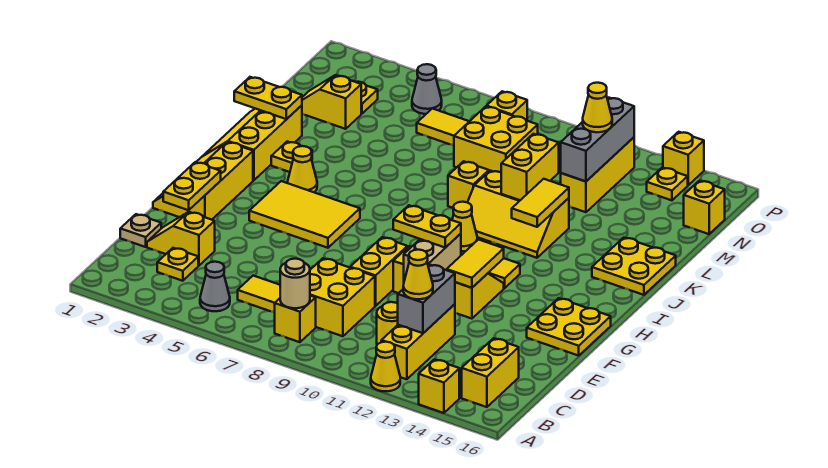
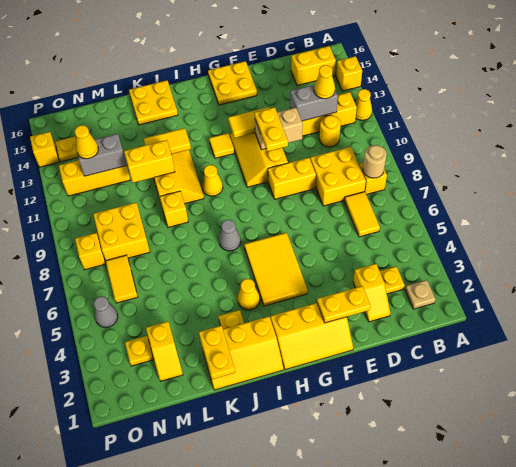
grey cone B5 level 1 -> grey cone I7 level 1
tan plate D1 level 1 -> tan plate B2 level 1
grey brick M12:O12 level 2 -> grey brick M12:N12 level 2
yellow brick N16 level 1 -> none

